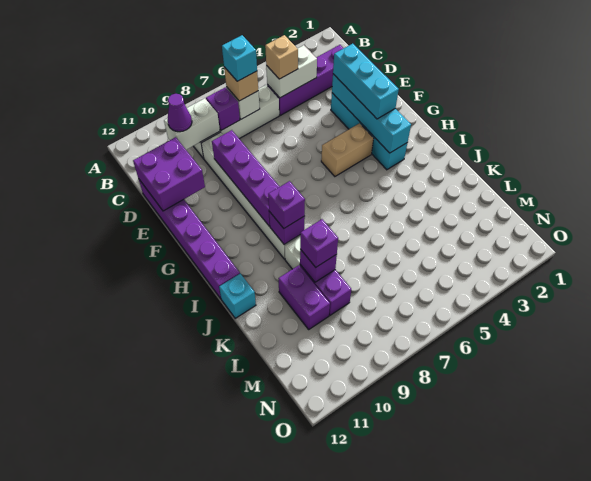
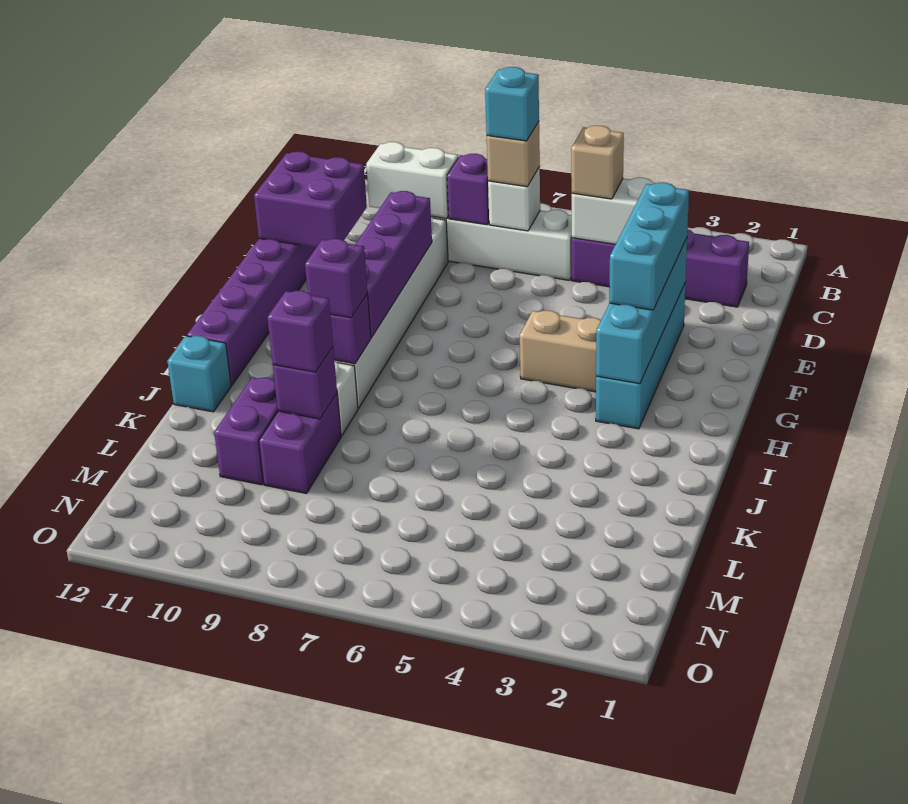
purple cone C10 level 3 -> none

